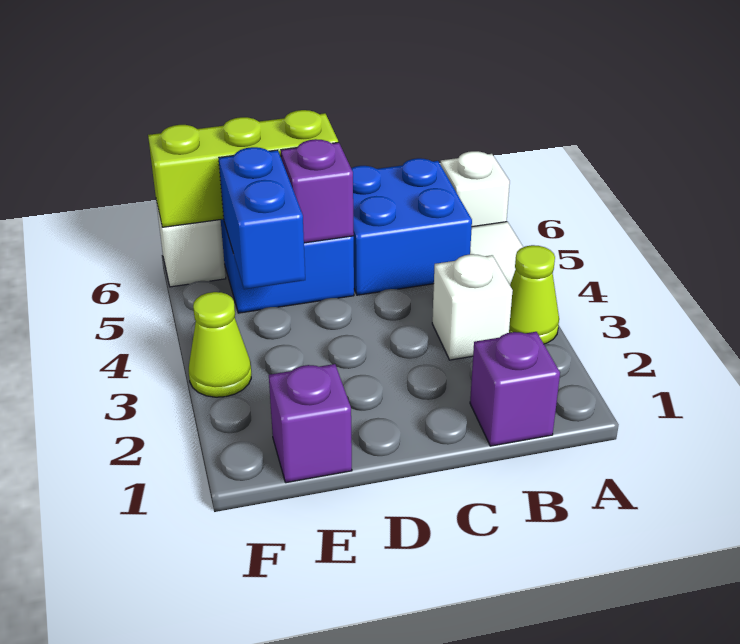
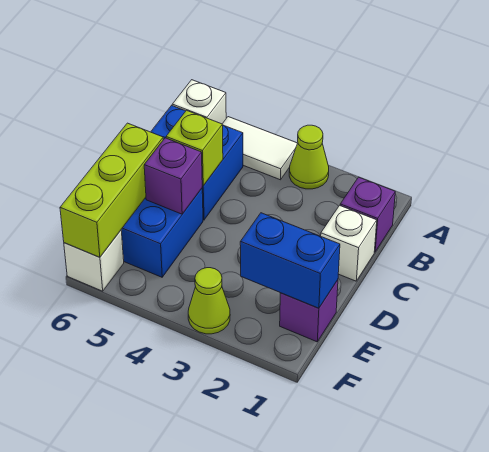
white brick B3 level 1 -> white brick C1 level 1
none -> lime brick C5 level 2
blue brick E4:E5 level 2 -> blue brick E1:E2 level 2

